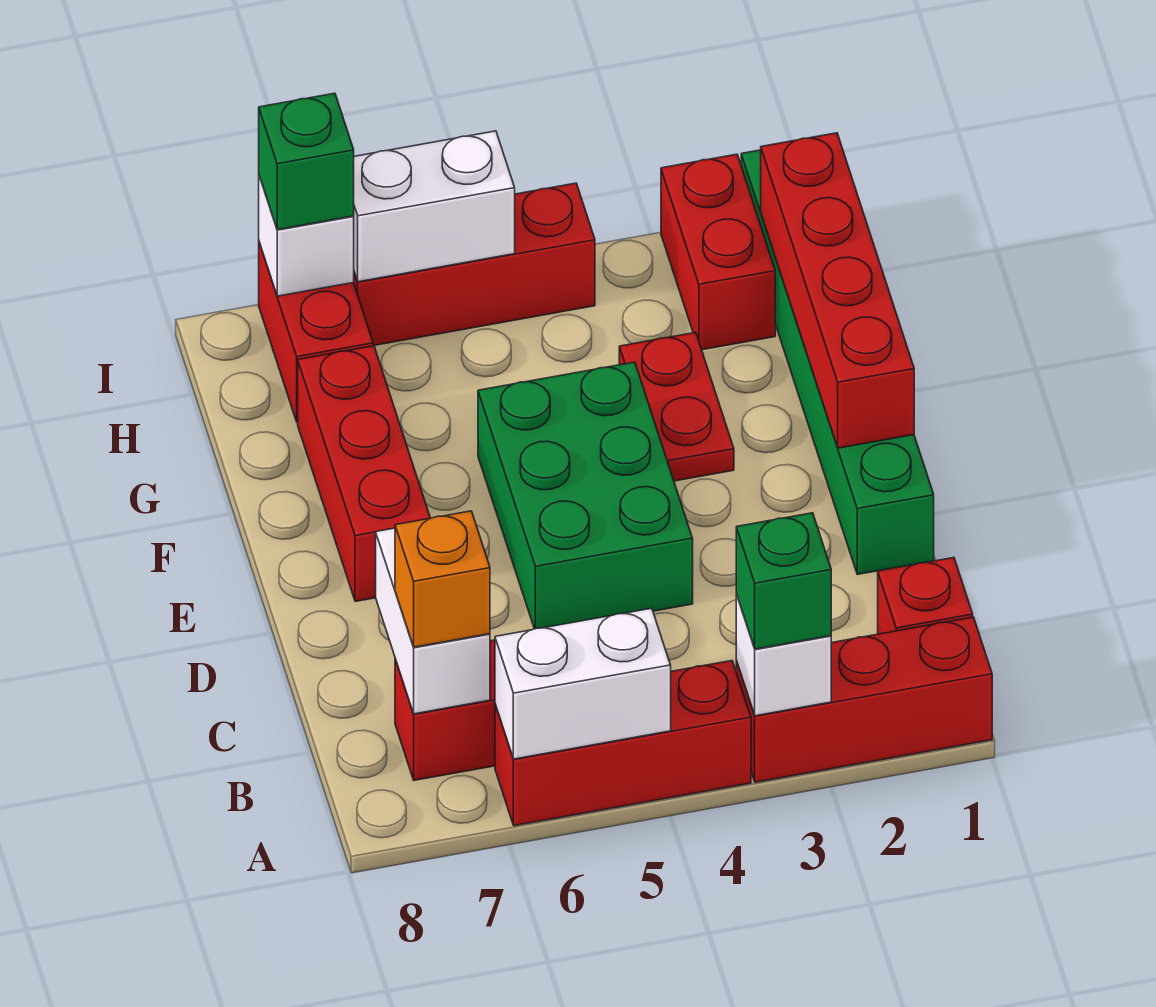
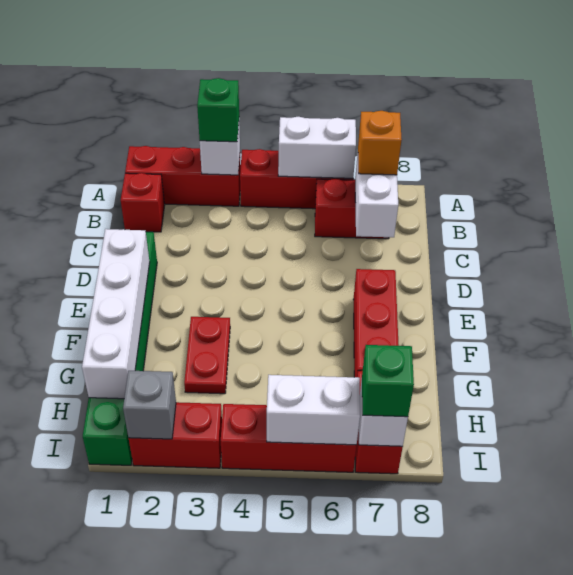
green brick D4:F5 level 1 -> none
red brick E1:H1 level 2 -> white brick E1:H1 level 2
red brick H2:I2 level 1 -> red brick I2:I3 level 1
none -> grey brick I2 level 2

